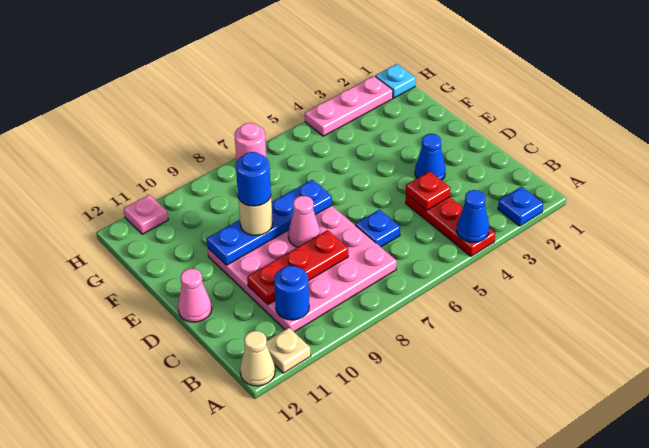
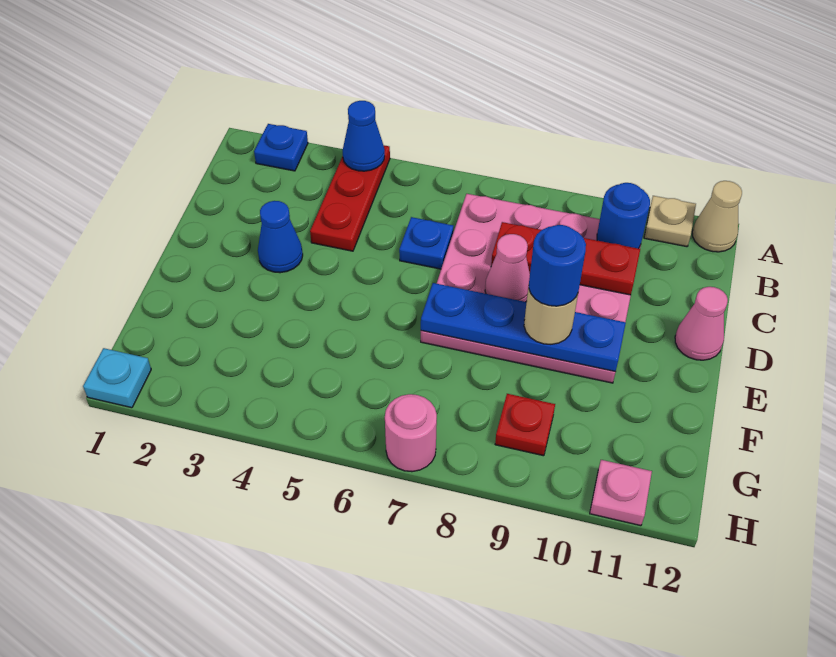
red plate C4 level 2 -> red plate G9 level 1
pink plate H2:H4 level 1 -> none

